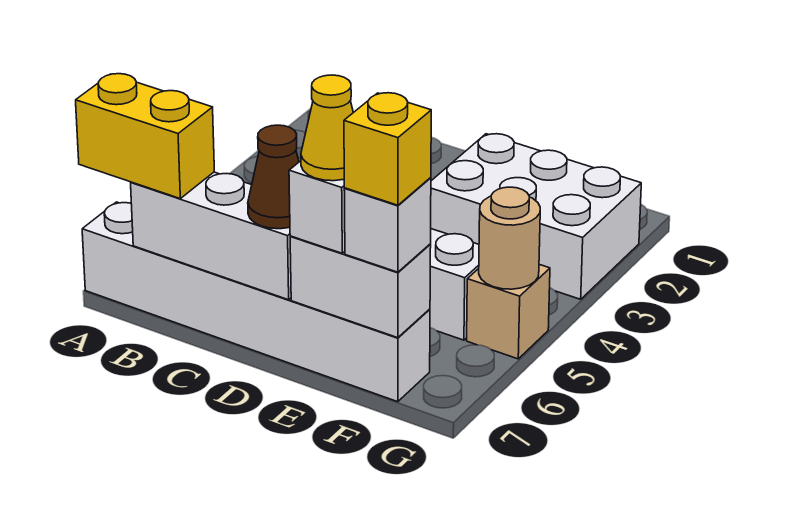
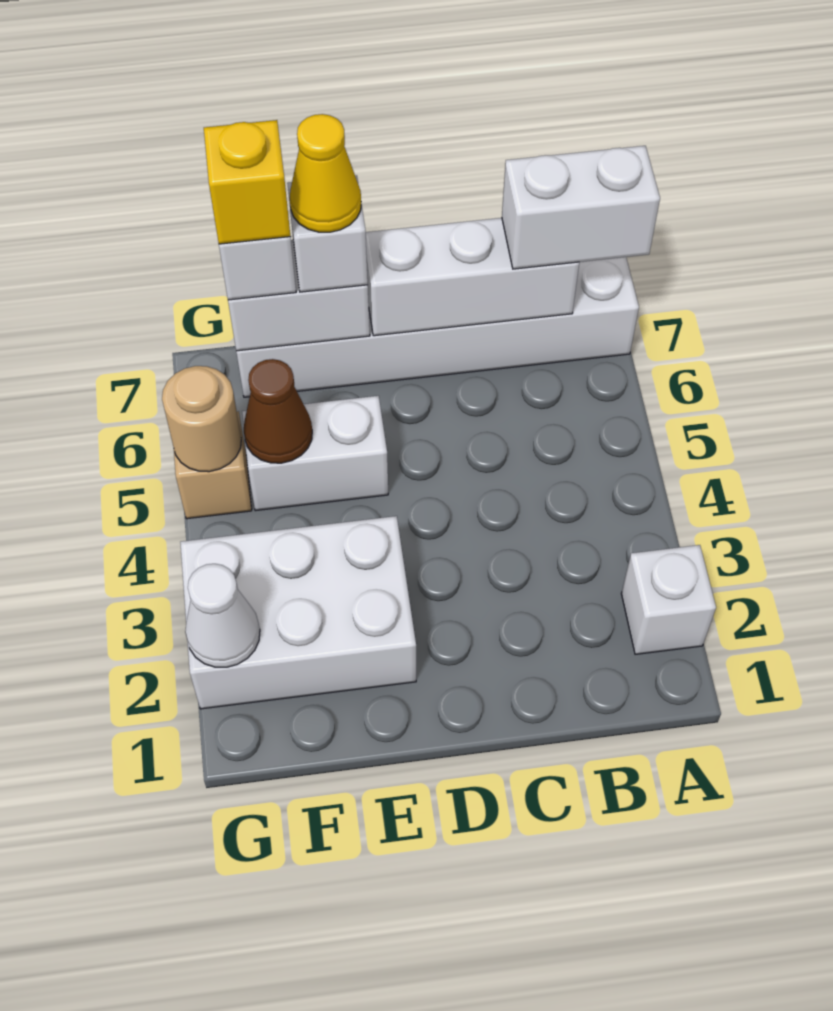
none -> white brick A2 level 1
yellow brick A7:B7 level 3 -> white brick A7:B7 level 3
brown cone D7 level 3 -> brown cone F5 level 2
none -> white cone G2 level 2

